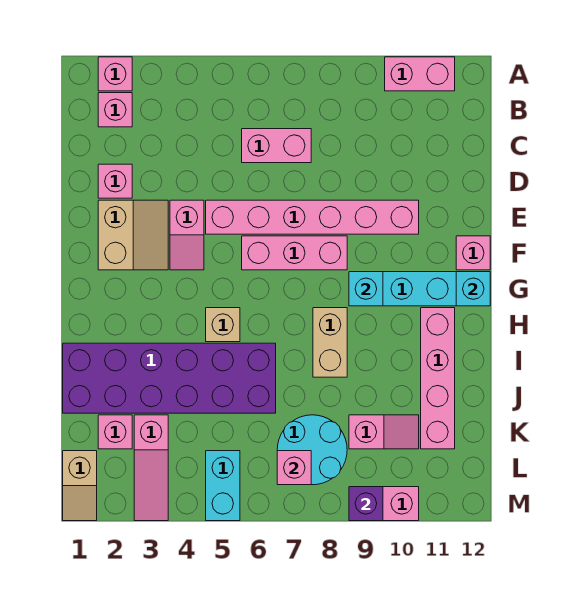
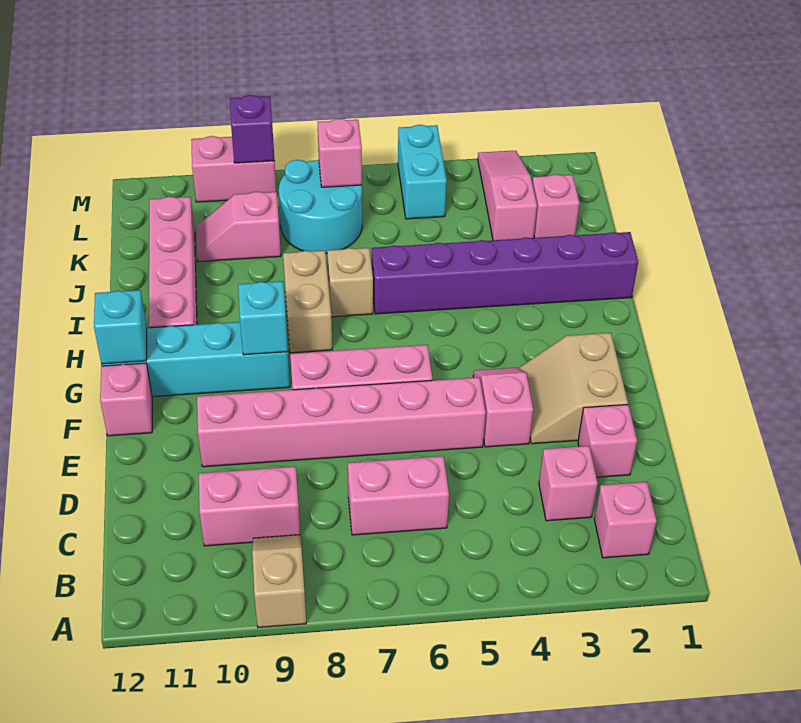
pink brick A2 level 1 -> pink brick C3 level 1
pink brick A10:A11 level 1 -> pink brick C9:C10 level 1
tan brick H5 level 1 -> tan brick I7 level 1
purple brick I1:J6 level 1 -> purple brick I1:I6 level 1
tan slope L1:M1 level 1 top L -> tan slope A9:B9 level 1 top A

